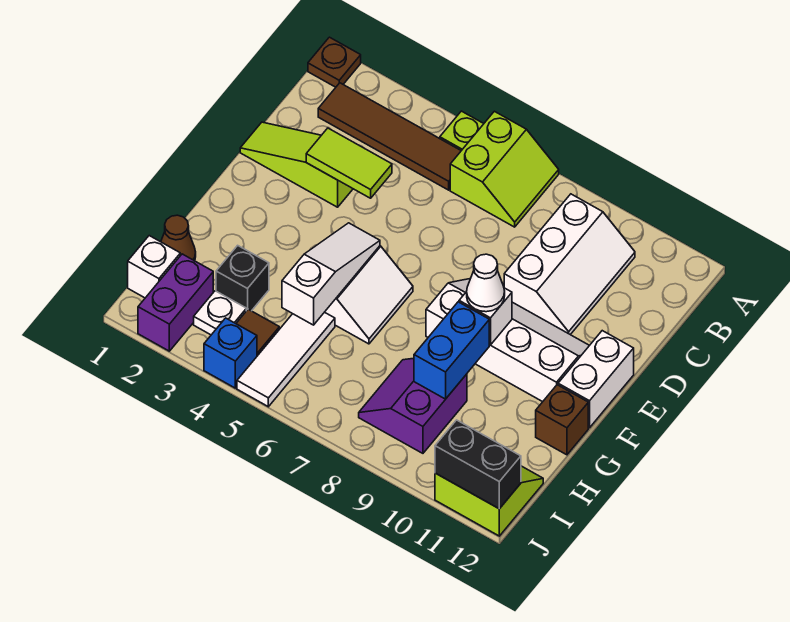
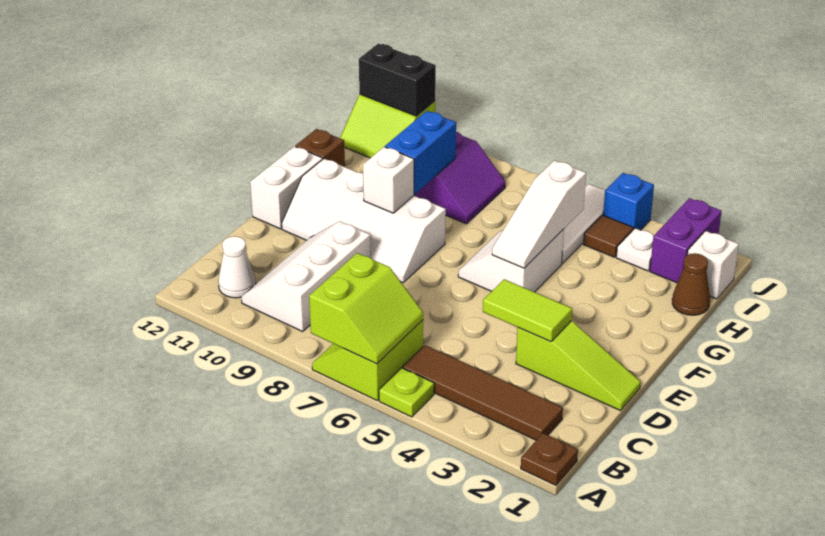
none -> lime slope A6:B7 level 2 top 7
white cone F9 level 3 -> white cone B11 level 1
black brick H3 level 1 -> none

